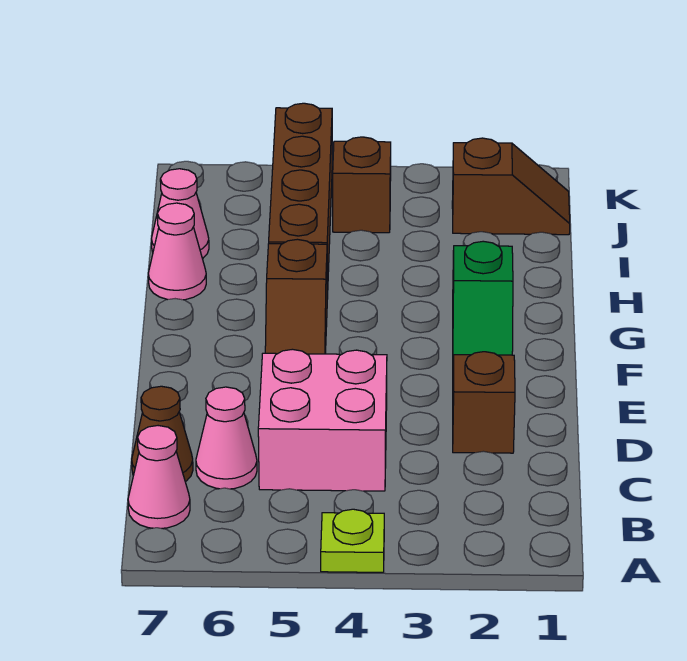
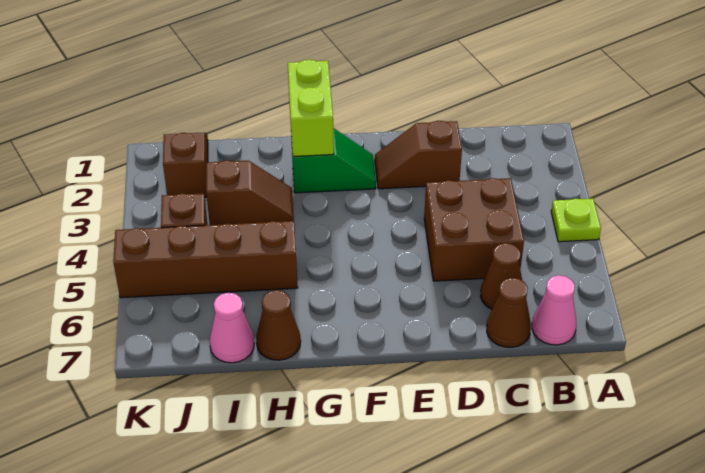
pink brick C4:D5 level 1 -> brown brick C4:D5 level 1
pink cone C6 level 1 -> brown cone C6 level 1
brown slope F5:G5 level 1 top G -> brown slope H3:I3 level 1 top I
none -> lime brick G1:G2 level 2
pink cone H7 level 1 -> brown cone H7 level 1

